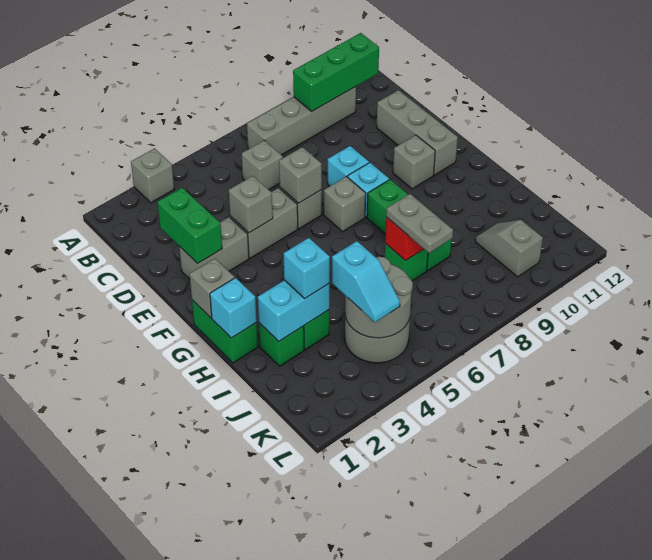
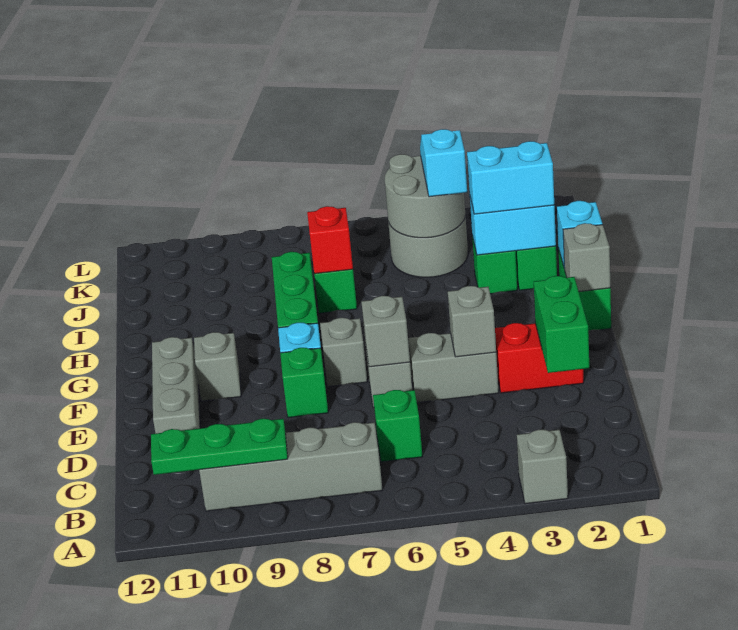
green brick B9:B11 level 2 -> green plate B9:B11 level 2
grey brick C6 level 1 -> green brick C6 level 1
grey brick E2:E3 level 1 -> red brick E2:E3 level 1
cyan brick E8 level 1 -> green brick E8 level 1
cyan brick I3 level 3 -> cyan brick I2:I3 level 3
grey plate I7:J7 level 3 -> none
grey slope J10:K10 level 1 top K -> none

